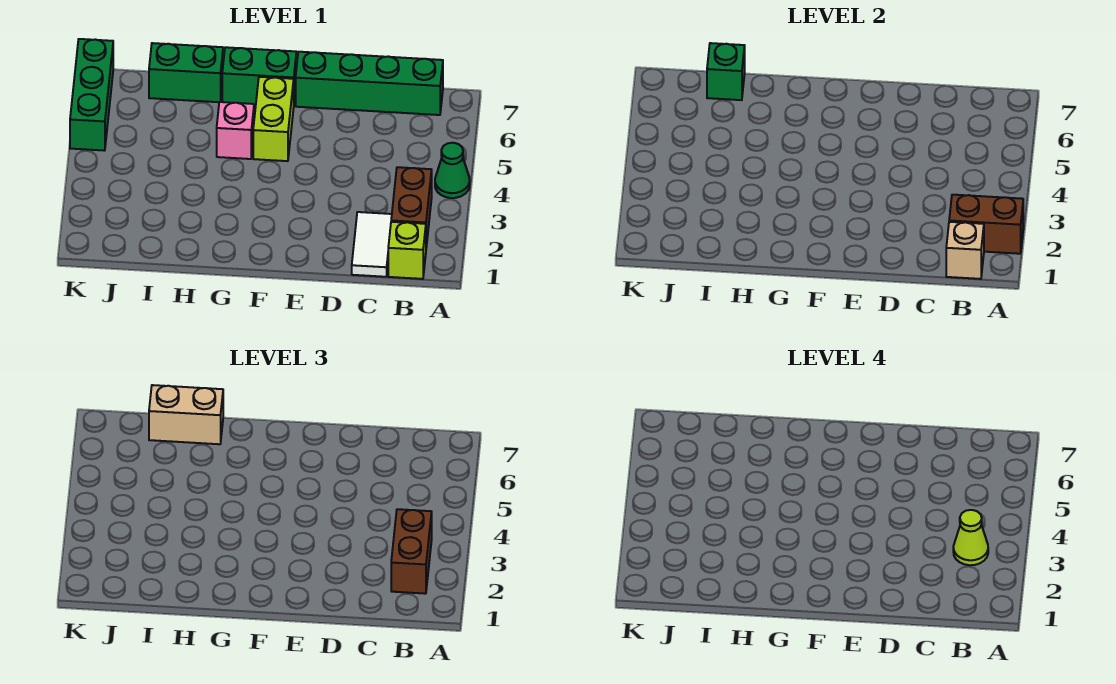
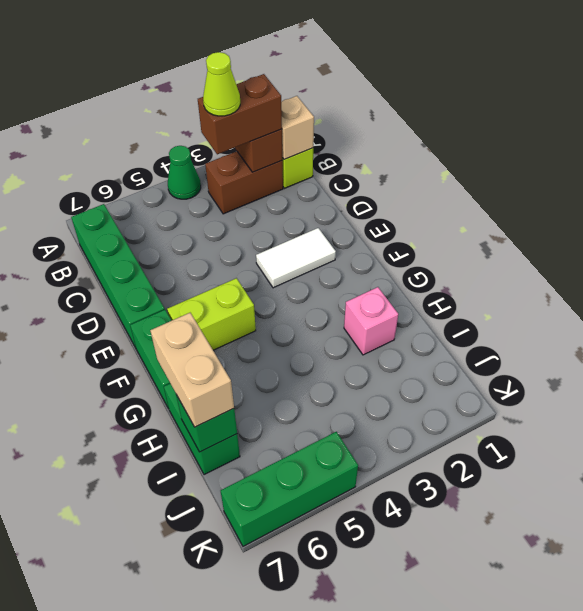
white tile C1:C2 level 1 -> white tile E2:E3 level 1
pink brick G5 level 1 -> pink brick H2 level 1

